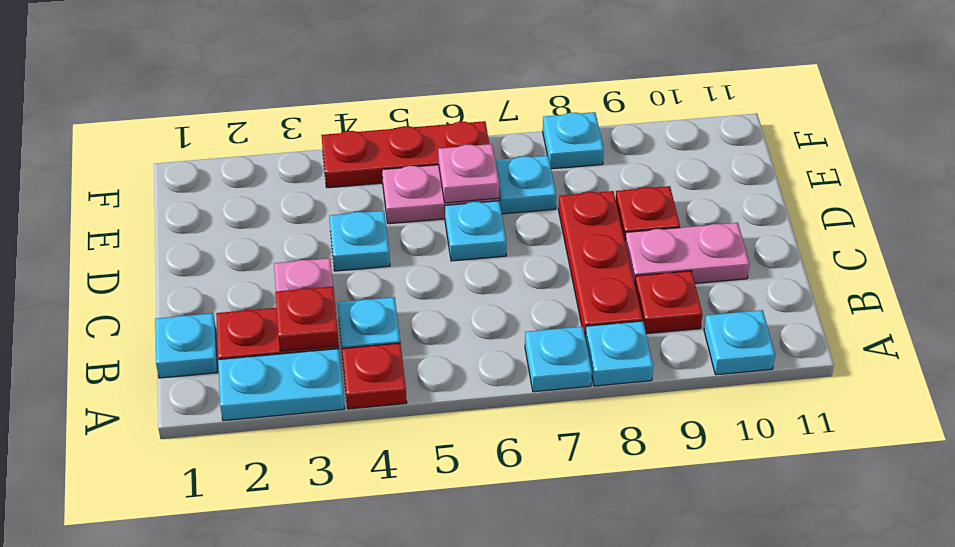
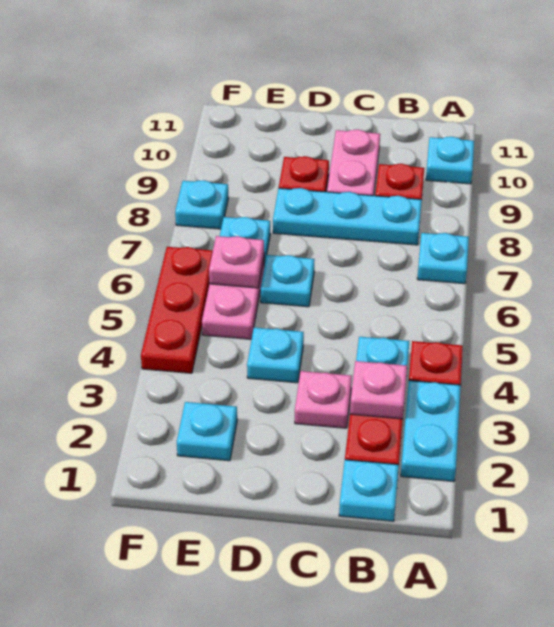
cyan plate A8 level 1 -> cyan plate E2 level 1
red plate B3 level 2 -> pink plate B3 level 2
red plate B8:D8 level 1 -> cyan plate B8:D8 level 1

